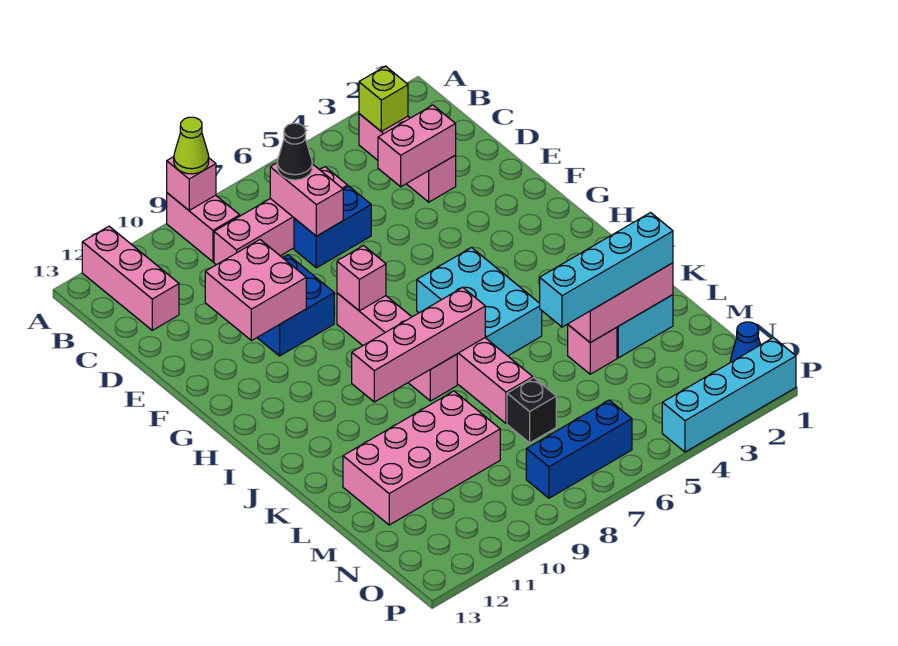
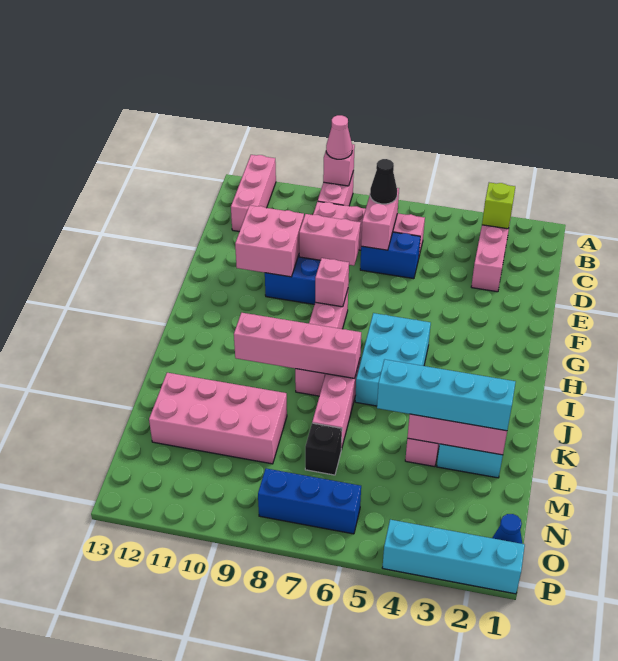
lime cone A9 level 3 -> pink cone A9 level 3
pink brick D3:D4 level 2 -> pink brick E8:E9 level 2

